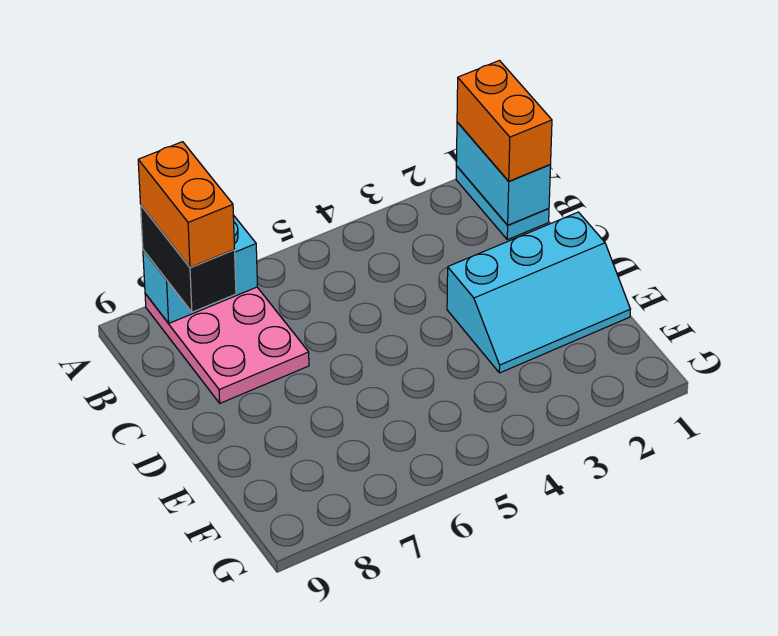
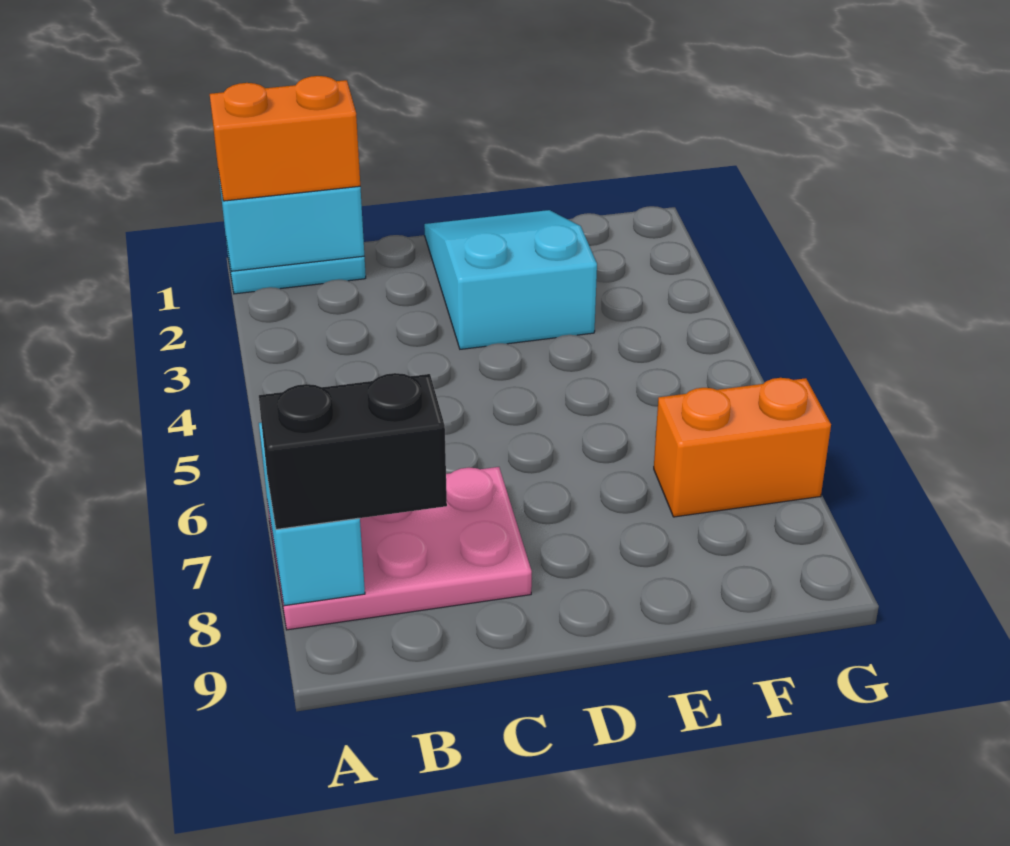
orange brick A8:B8 level 4 -> orange brick F7:G7 level 1
cyan slope D1:E3 level 1 top D -> cyan slope D1:E3 level 1 top 3

